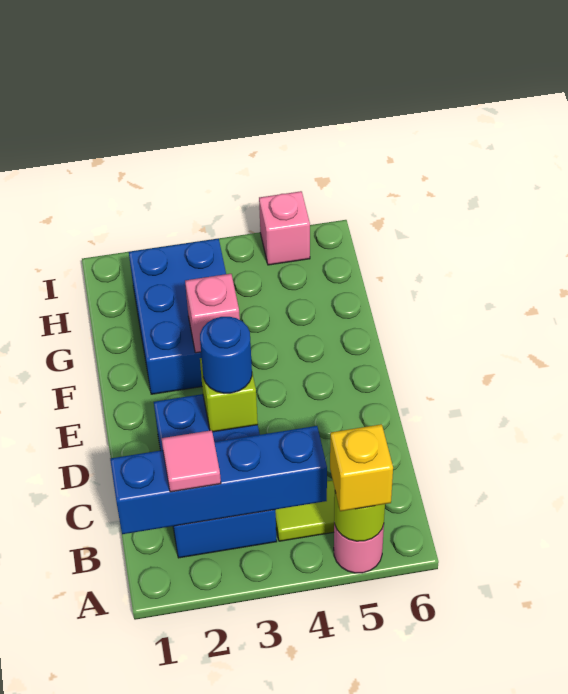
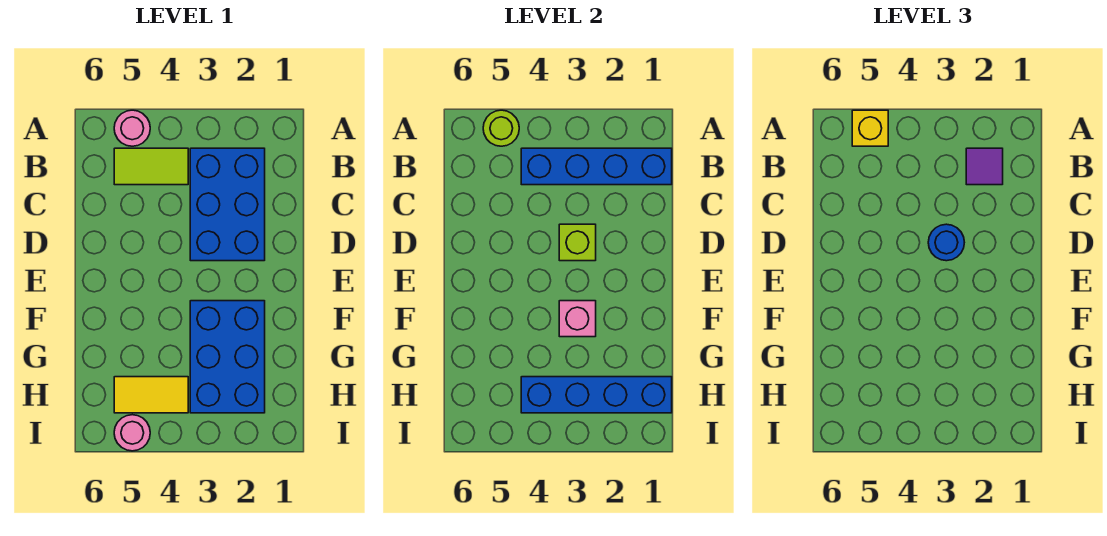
pink tile B2 level 3 -> purple tile B2 level 3
none -> blue brick H1:H4 level 2
none -> yellow tile H4:H5 level 1
pink brick I5 level 1 -> pink round brick I5 level 1

